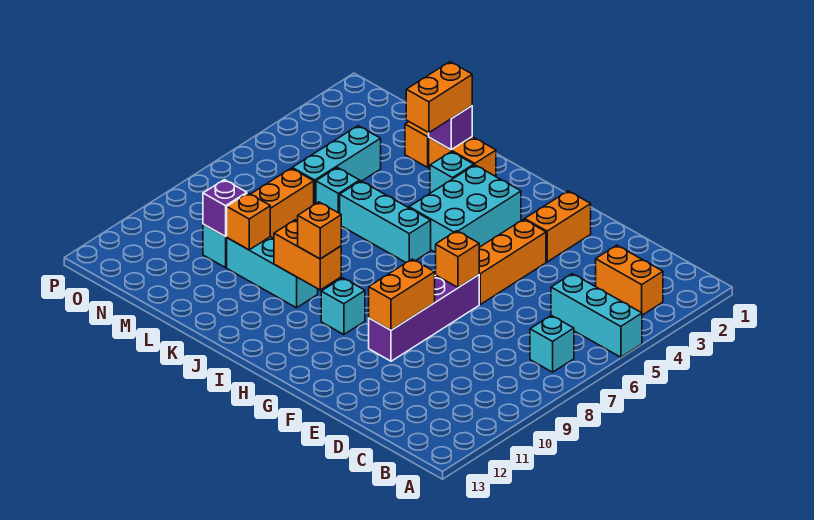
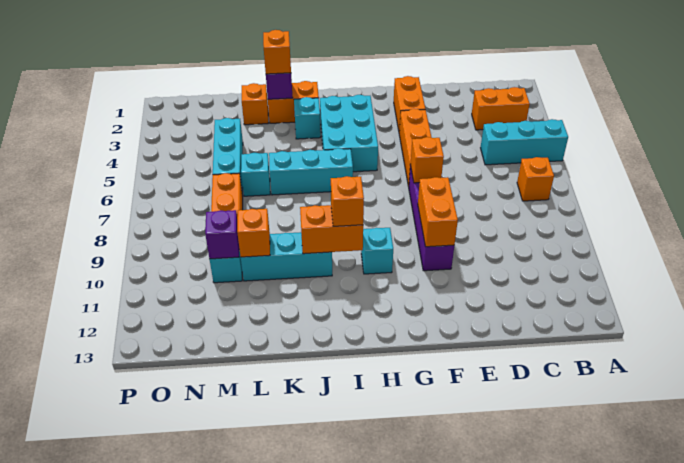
cyan brick B7 level 1 -> orange brick B7 level 1
orange brick K2:K3 level 3 -> orange brick K2 level 3

